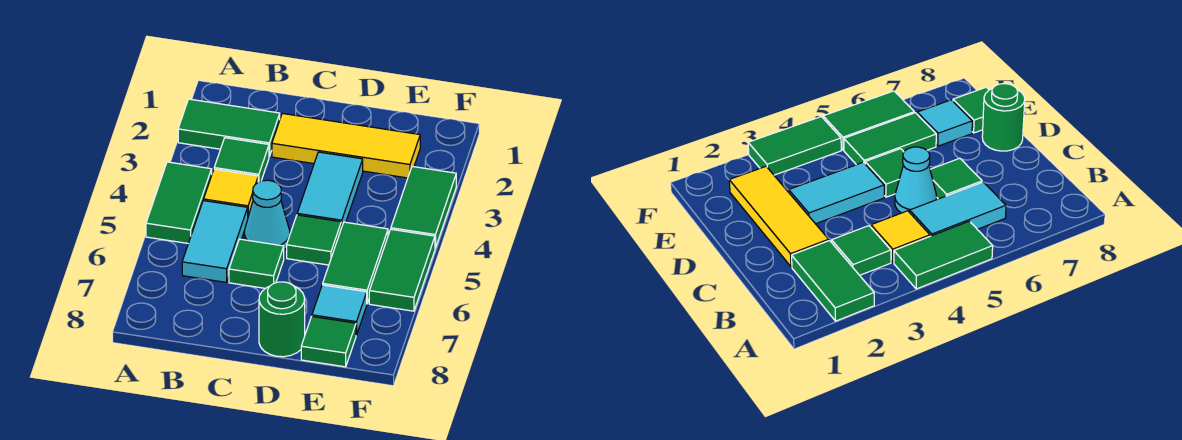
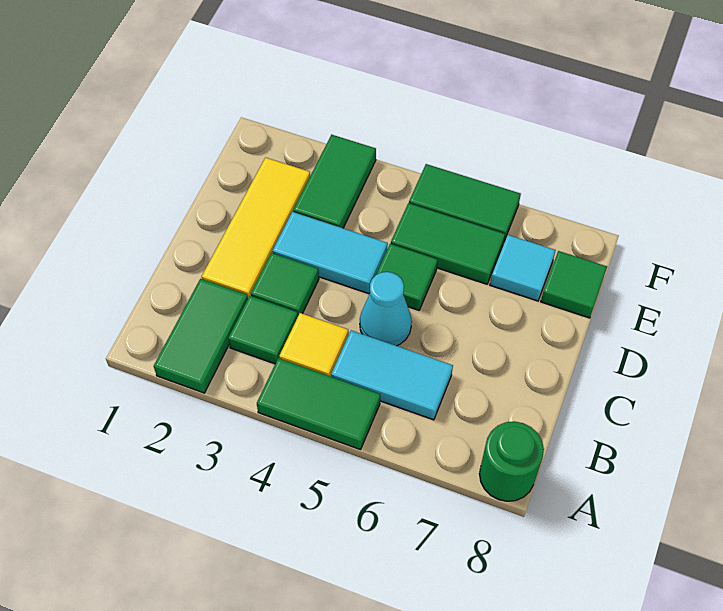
green tile C6 level 1 -> green tile C3 level 1
green round brick D8 level 1 -> green round brick A8 level 1
green tile F3:F4 level 1 -> green tile E3:F3 level 1

